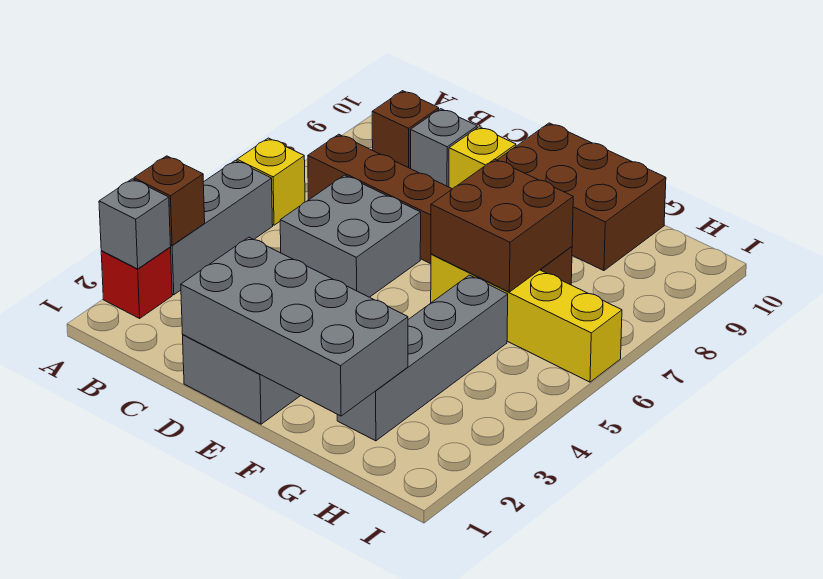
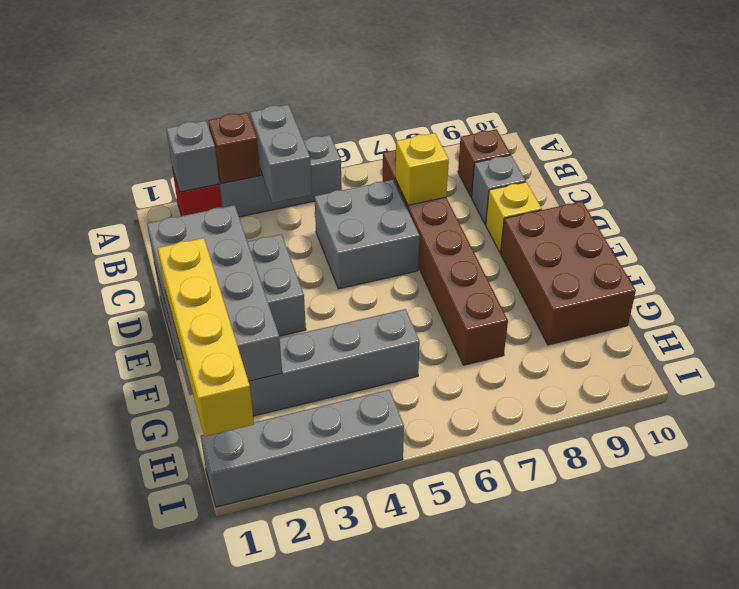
none -> grey brick A4:B4 level 2
yellow brick A6 level 1 -> yellow brick C7 level 2
yellow brick F6:I6 level 1 -> yellow brick F1:I1 level 3
brown brick F6:G7 level 2 -> none
none -> grey brick I1:I4 level 1

